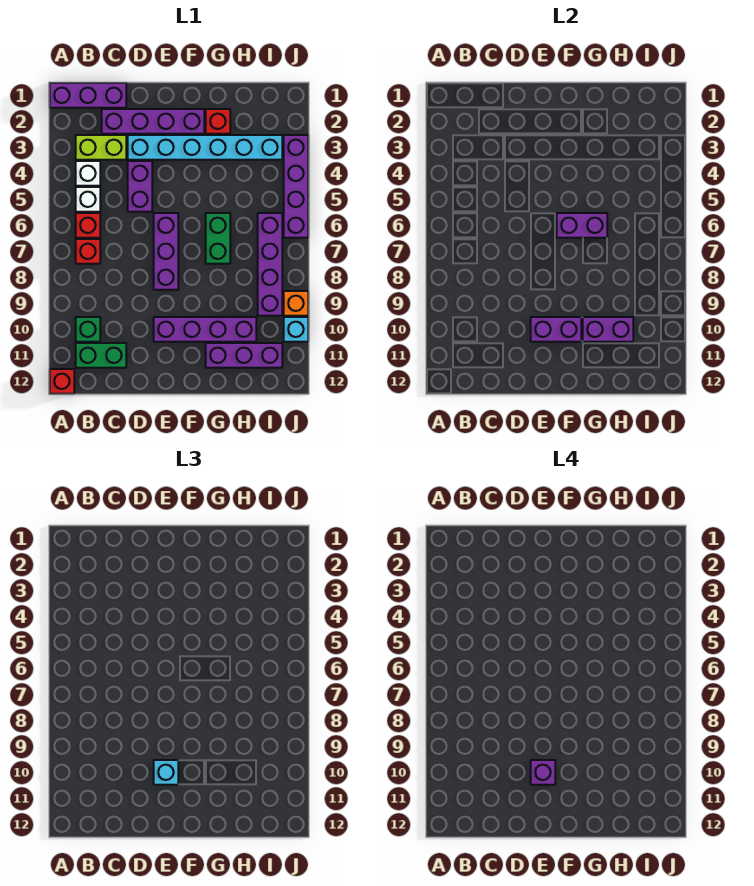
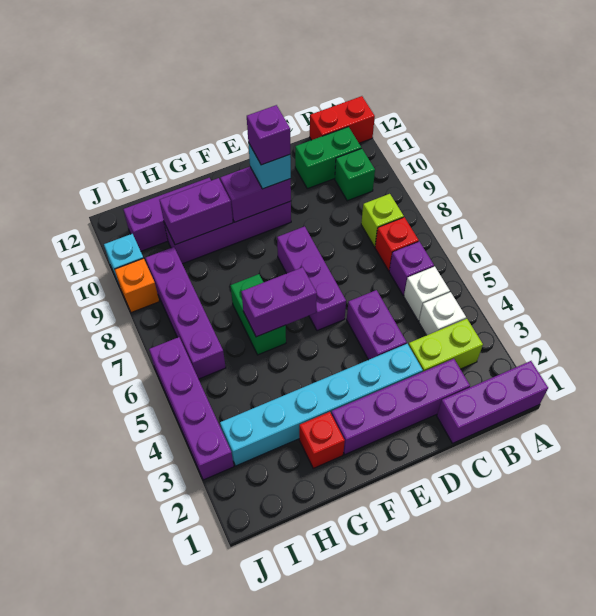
red brick A12 level 1 -> red brick A12:B12 level 1
red brick B6 level 1 -> purple brick B6 level 1
none -> lime brick B8 level 1

